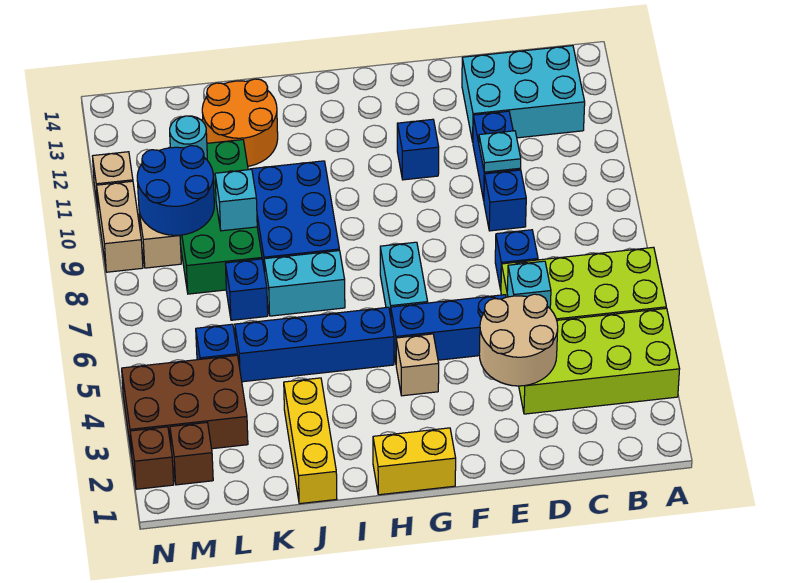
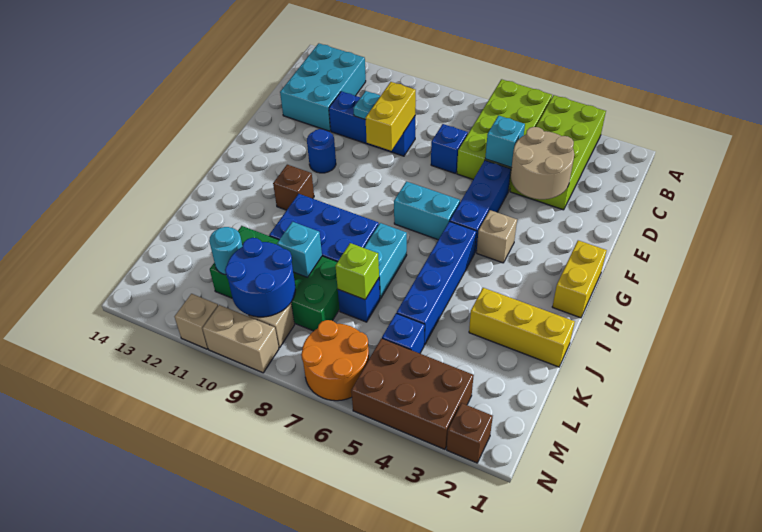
none -> yellow brick D9:E9 level 2
blue brick F11 level 1 -> blue round brick F11 level 1
orange round brick J12:K13 level 1 -> orange round brick M6:N7 level 1
none -> lime brick K7 level 2
brown brick L3:N4 level 1 -> brown brick M3:N5 level 1
brown brick M2 level 1 -> brown brick H11 level 1

